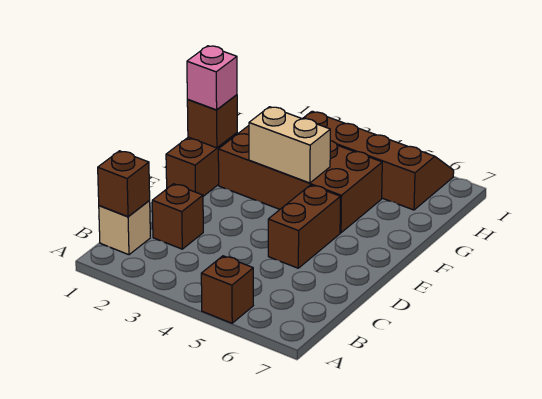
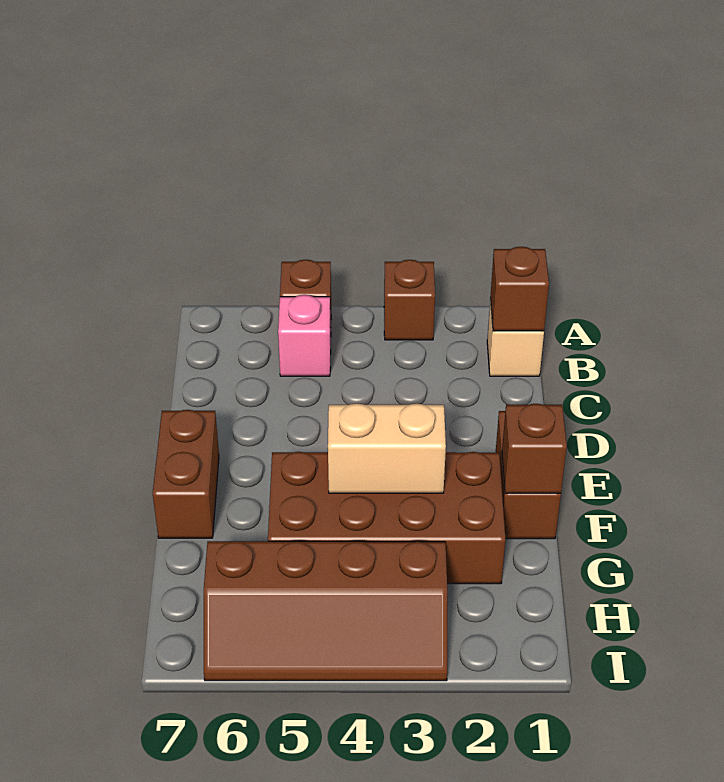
brown brick C2 level 1 -> brown brick A3 level 1
brown brick D5:E5 level 1 -> brown brick E7:F7 level 1
pink brick F1 level 3 -> pink brick B5 level 1

